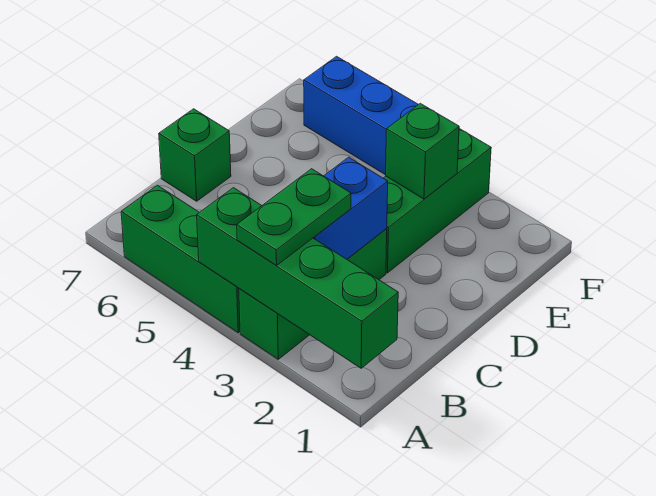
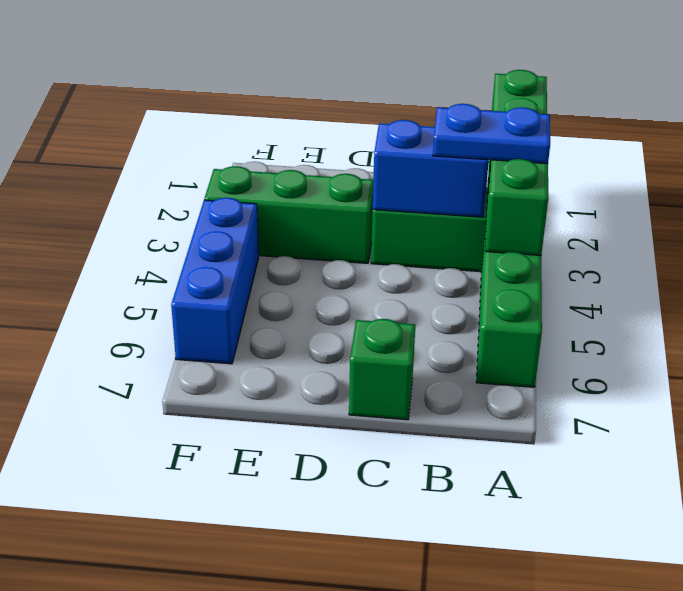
green plate A3:B3 level 3 -> blue plate A3:B3 level 3
green brick E3 level 2 -> none

